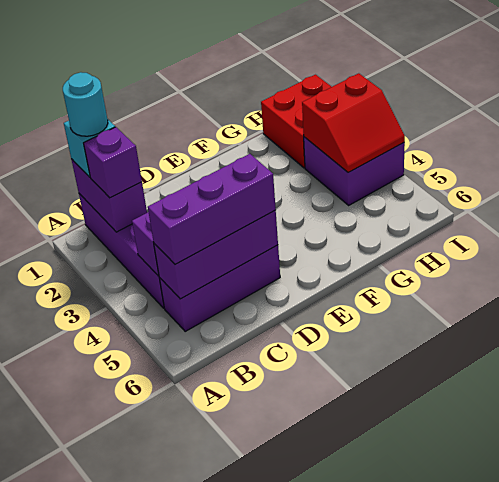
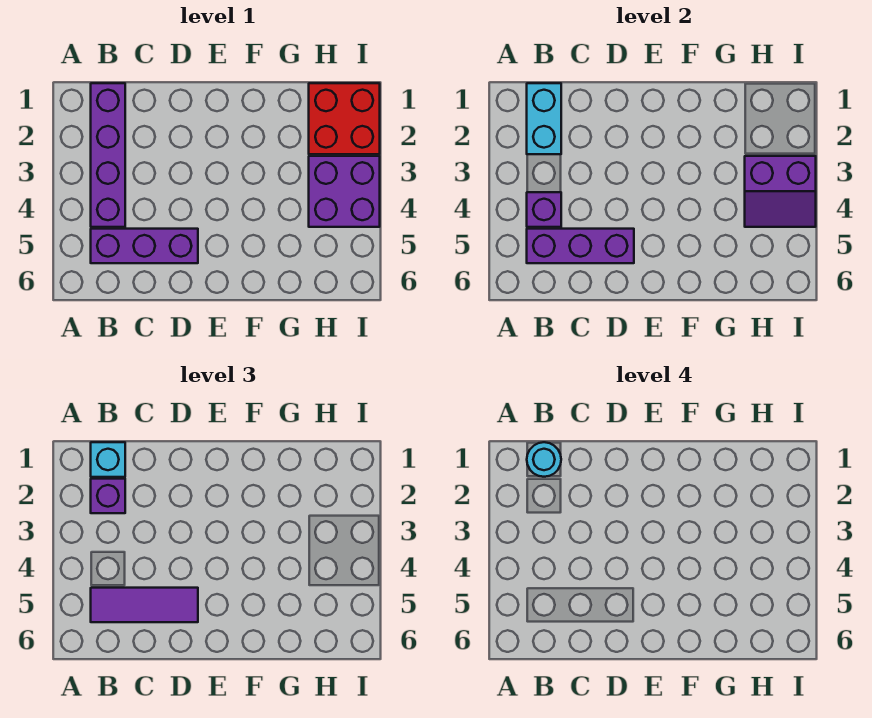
purple brick B1:B2 level 2 -> cyan brick B1:B2 level 2
purple brick B5:D5 level 3 -> purple tile B5:D5 level 3
red slope H3:I4 level 2 top 3 -> purple slope H3:I4 level 2 top 3

